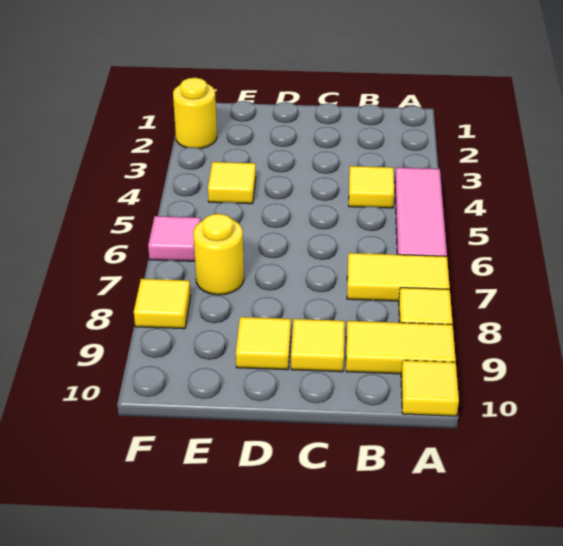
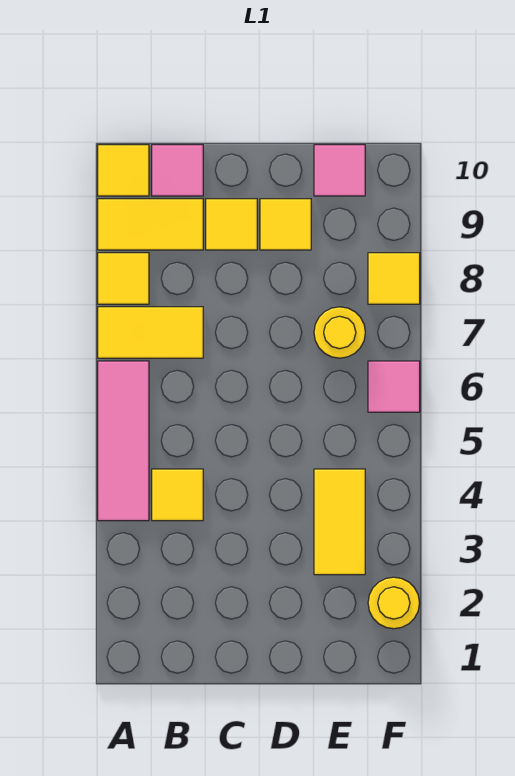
none -> pink tile B10 level 1
yellow tile E4 level 1 -> yellow tile E3:E4 level 1
none -> pink tile E10 level 1

